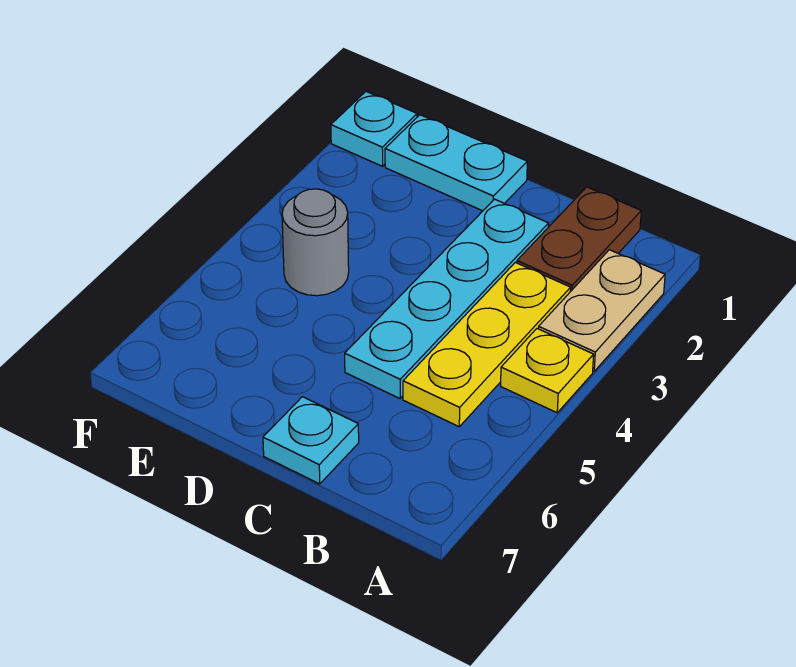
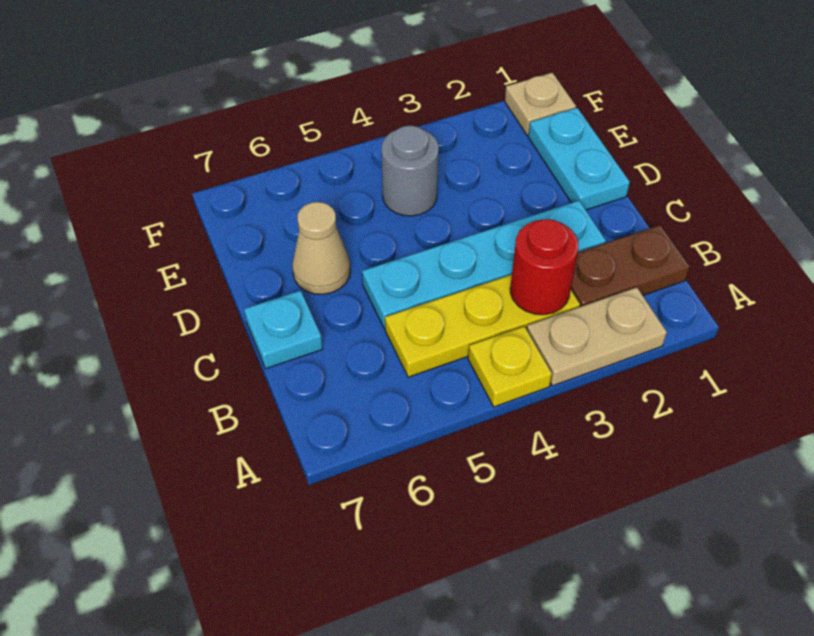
none -> red round brick B3 level 2
none -> tan cone D6 level 1
cyan plate F1 level 1 -> tan plate F1 level 1

